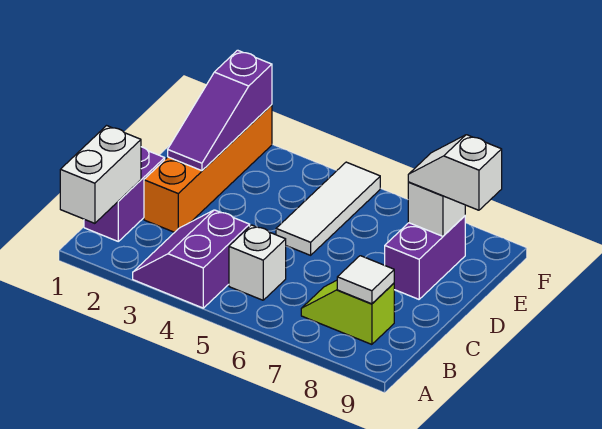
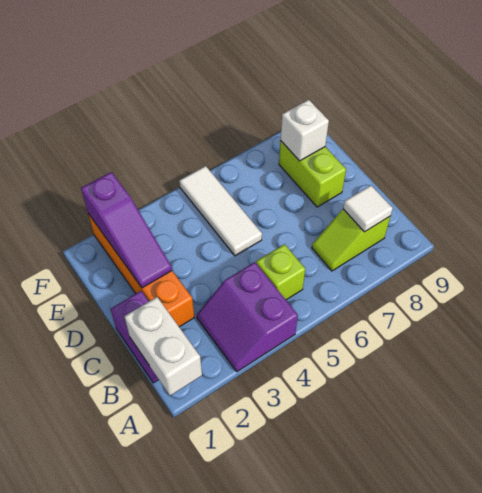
white brick B5 level 1 -> lime brick B5 level 1
purple brick D8:E8 level 1 -> lime brick D8:E8 level 1
white slope E8:E9 level 3 top 9 -> none

